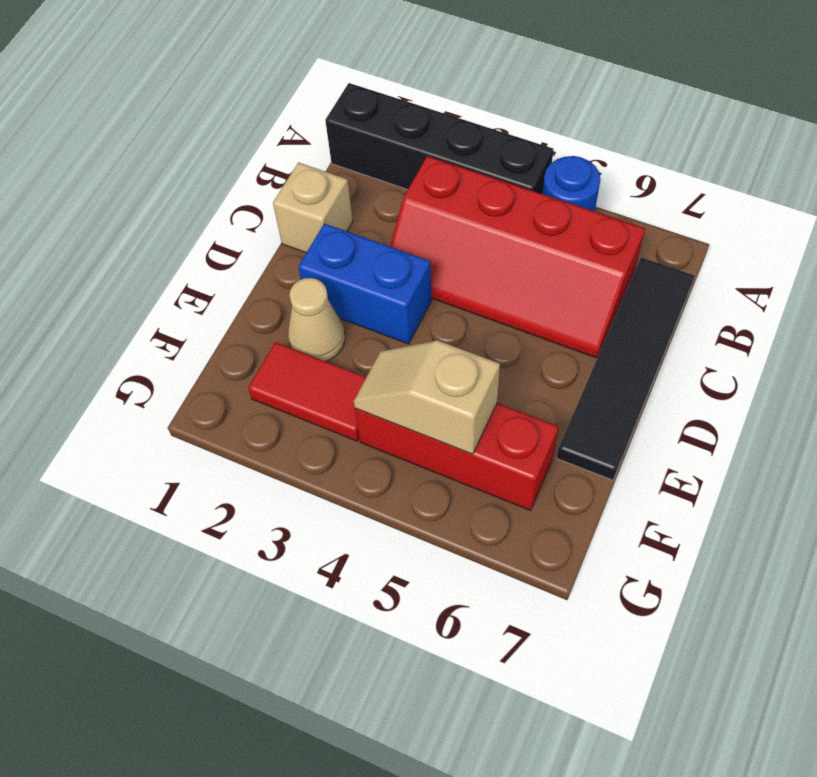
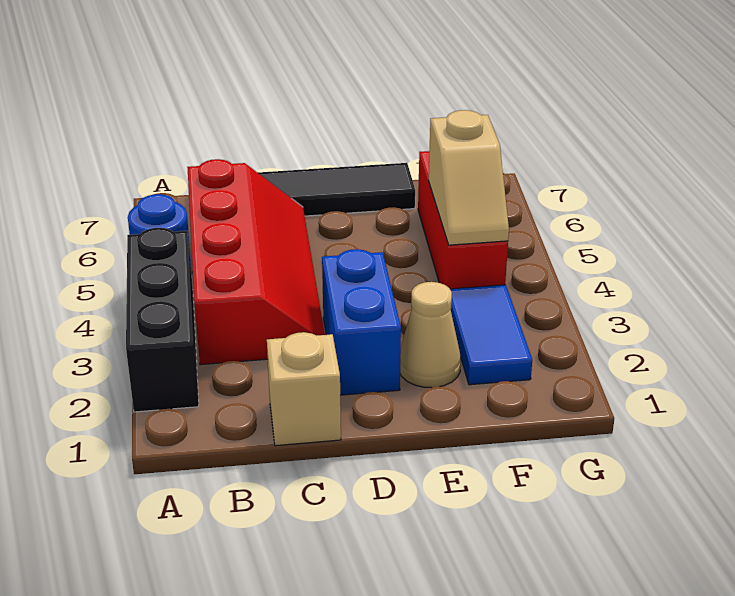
black brick A1:A4 level 1 -> black brick A2:A4 level 1
red tile F2:F3 level 1 -> blue tile F2:F3 level 1

